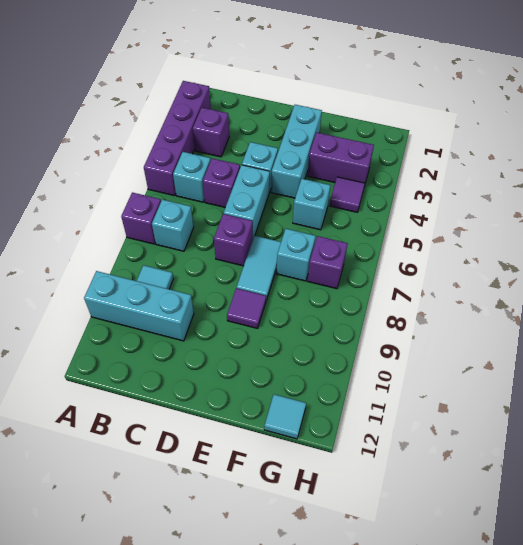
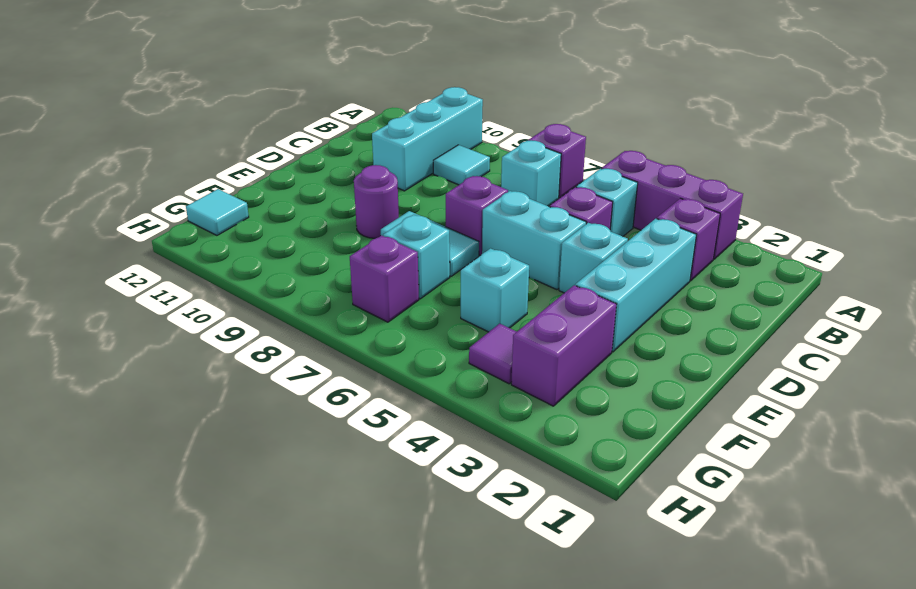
purple brick A2:A5 level 1 -> purple brick A3:A5 level 1
cyan brick E2:E4 level 1 -> cyan brick C3:E3 level 1
purple tile E9 level 1 -> purple round brick E9 level 1

